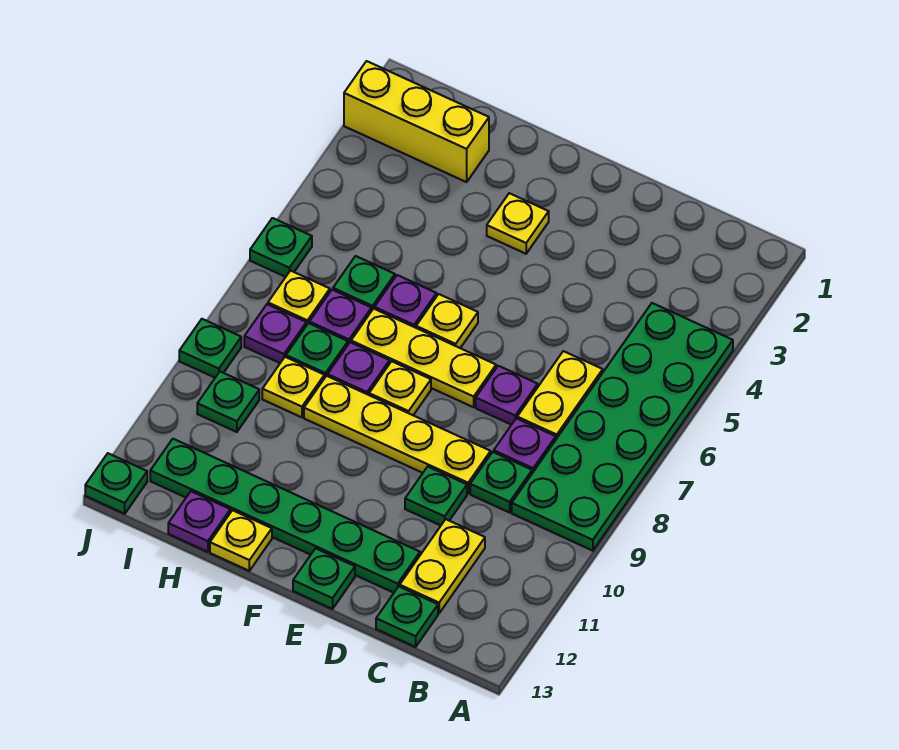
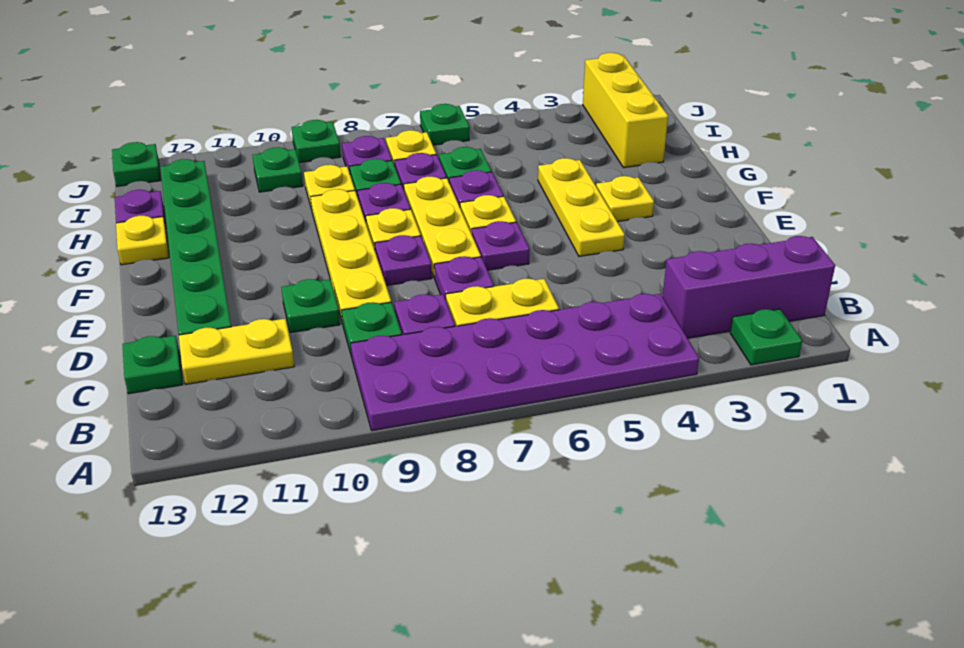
green plate A4:B9 level 1 -> purple plate A4:B9 level 1
none -> purple brick B1:B3 level 1
none -> yellow plate E4:G4 level 1
none -> purple plate E6 level 1
none -> purple plate E8 level 1
green plate E13 level 1 -> green plate A2 level 1

